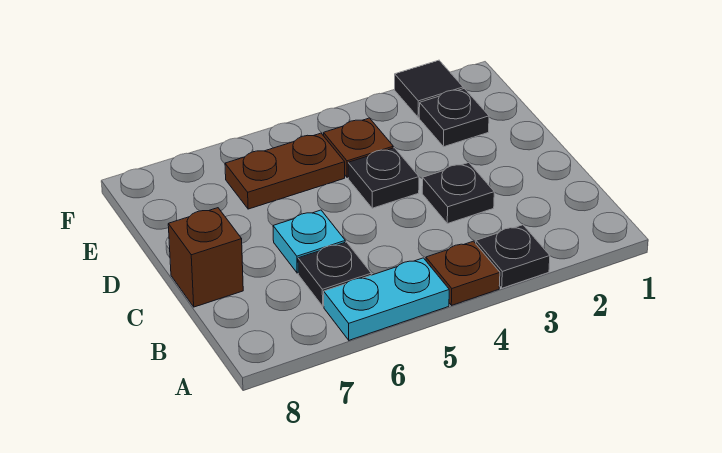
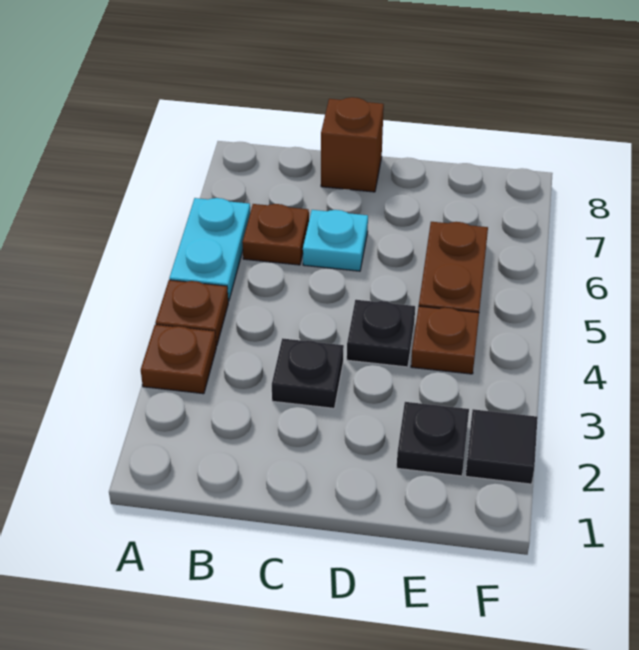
black plate A3 level 1 -> brown plate A3 level 1
black plate B6 level 1 -> brown plate B6 level 1

